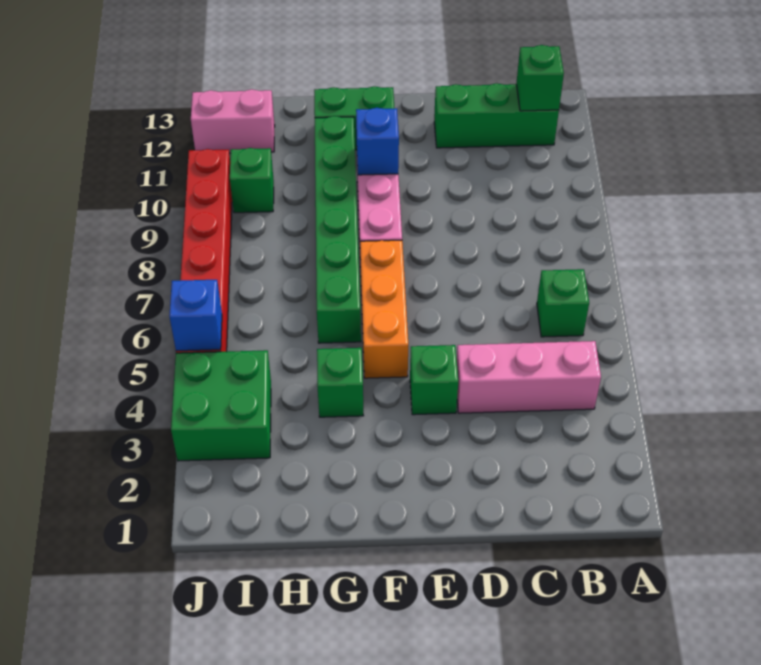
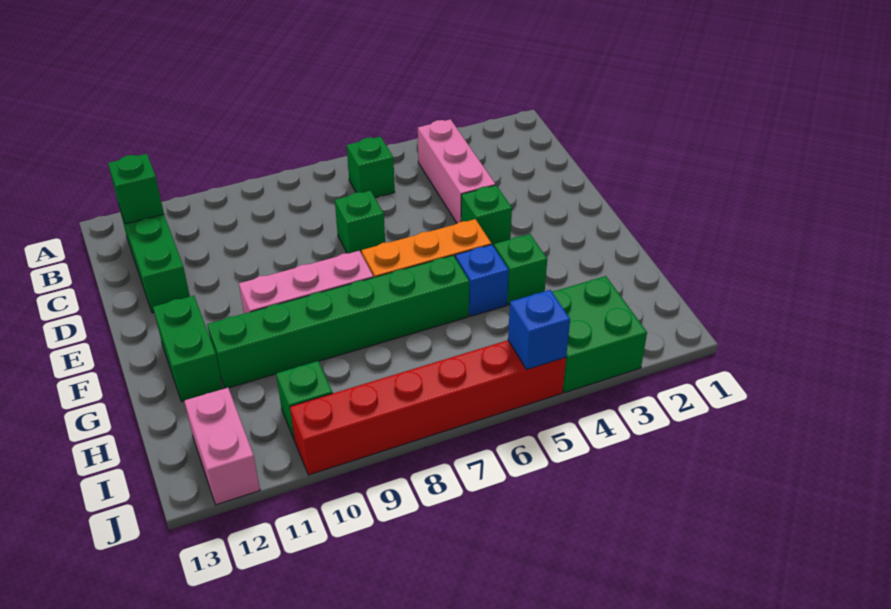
none -> green brick D7 level 1
blue brick F10 level 2 -> blue brick G5 level 1

